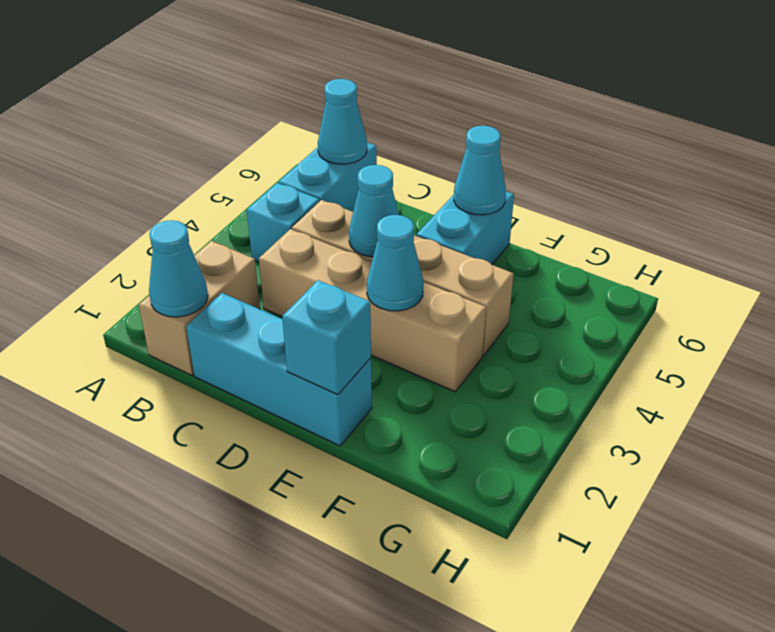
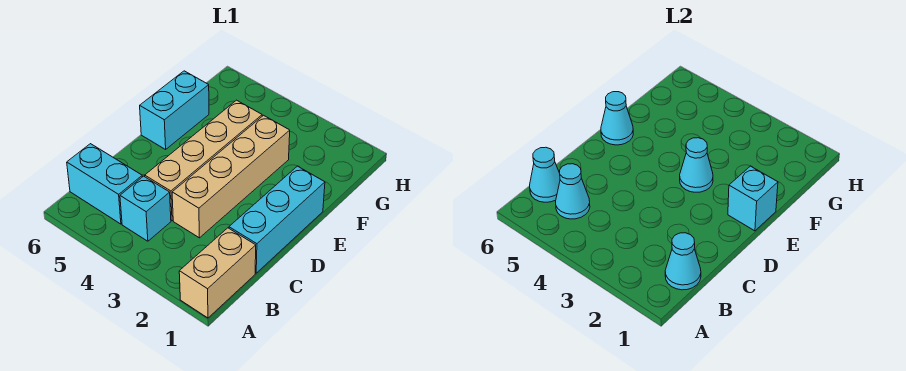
tan brick B1:B2 level 1 -> tan brick A1:B1 level 1
cyan cone D4 level 2 -> cyan cone B5 level 2
cyan brick E5:E6 level 1 -> cyan brick E6:F6 level 1

